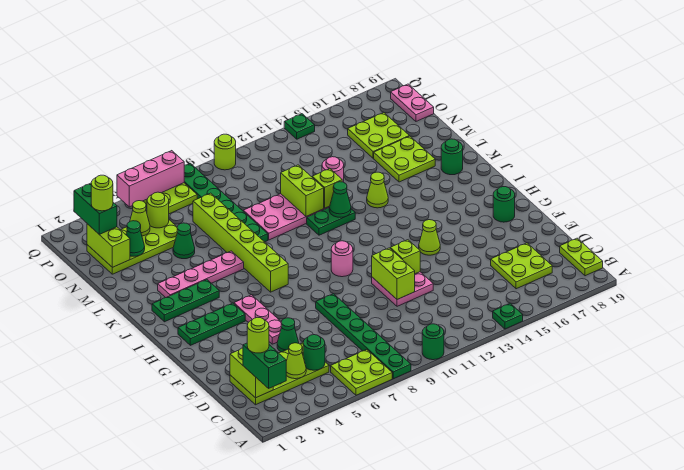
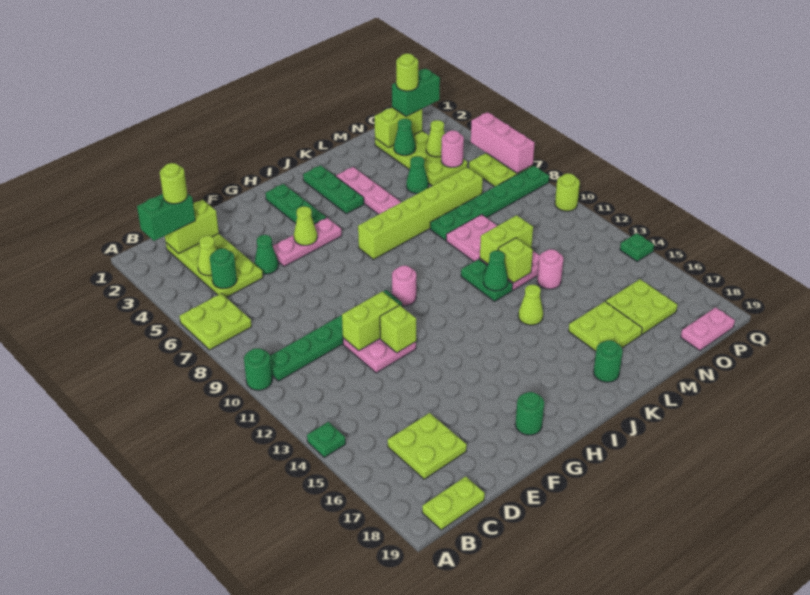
green plate A8:F8 level 1 -> green plate B10:G10 level 1
lime cone G14 level 1 -> lime cone G5 level 2
lime round brick O5 level 2 -> pink round brick O5 level 2

